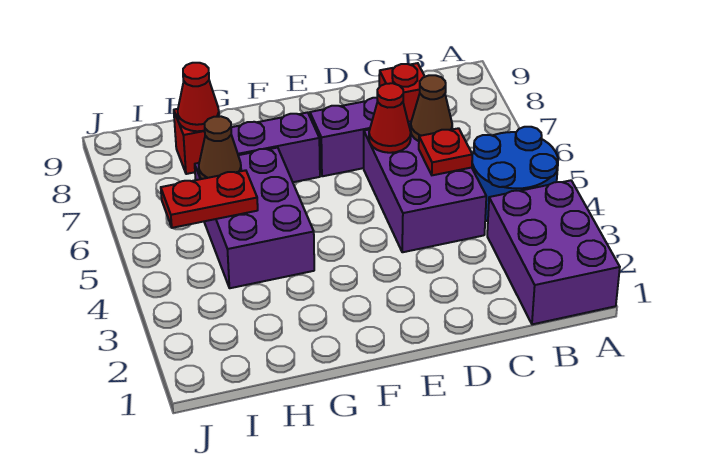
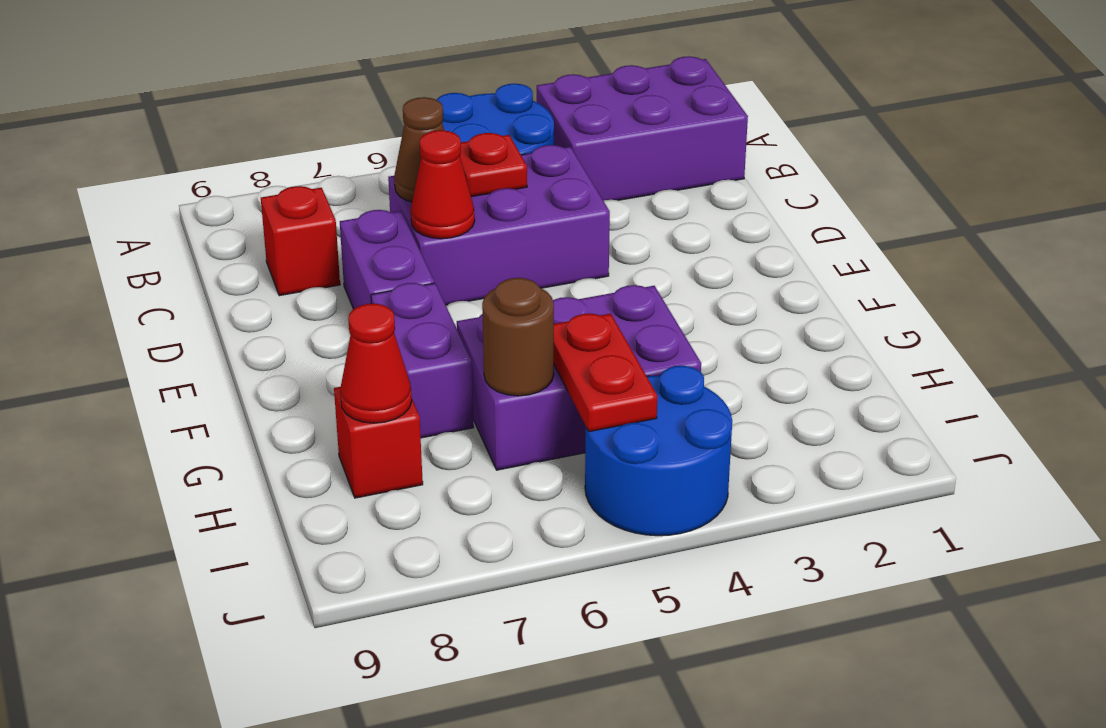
brown cone H6 level 2 -> brown round brick H6 level 2
none -> blue round brick I4:J5 level 1

